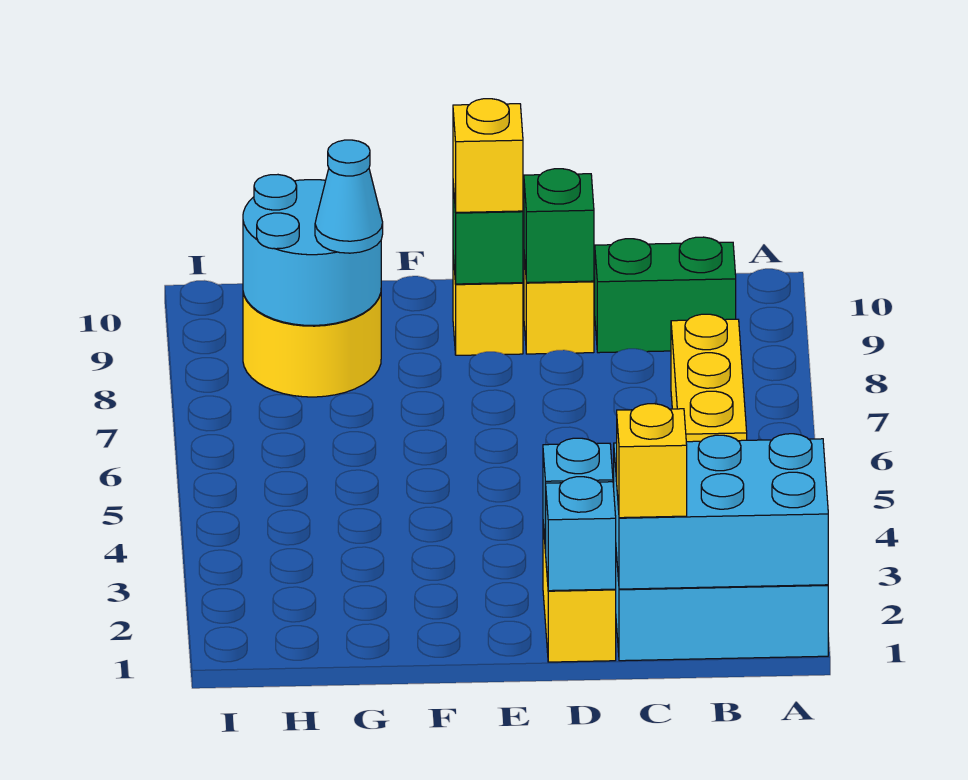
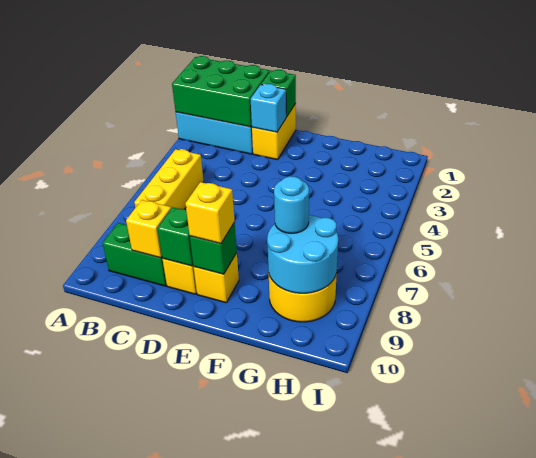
cyan brick A1:C2 level 2 -> green brick A1:C2 level 2
yellow brick C1 level 3 -> yellow brick C9 level 2
cyan brick D1 level 2 -> green brick D1 level 2
cyan cone G8 level 3 -> cyan round brick G8 level 3

